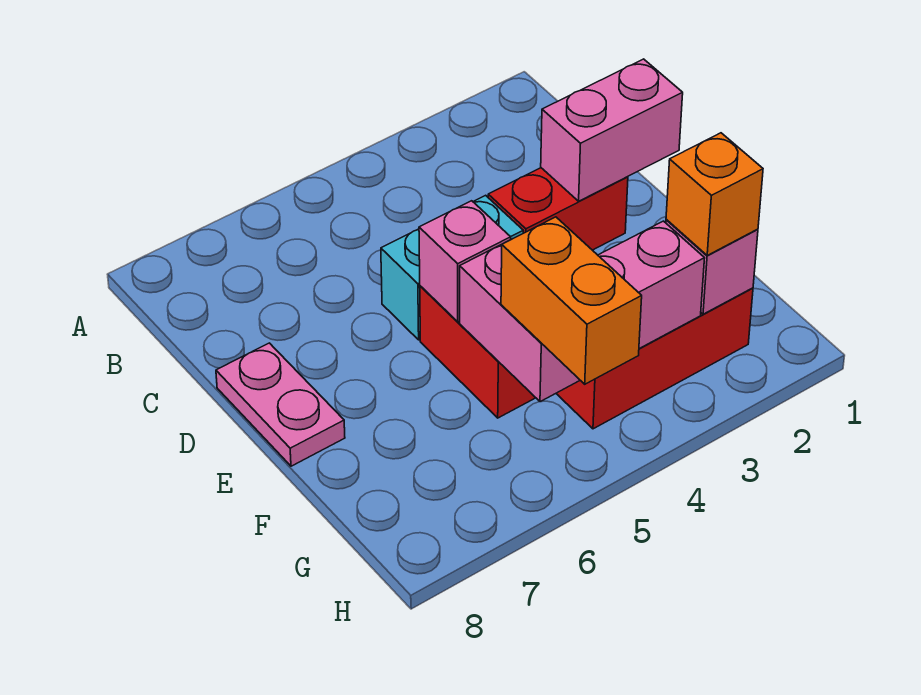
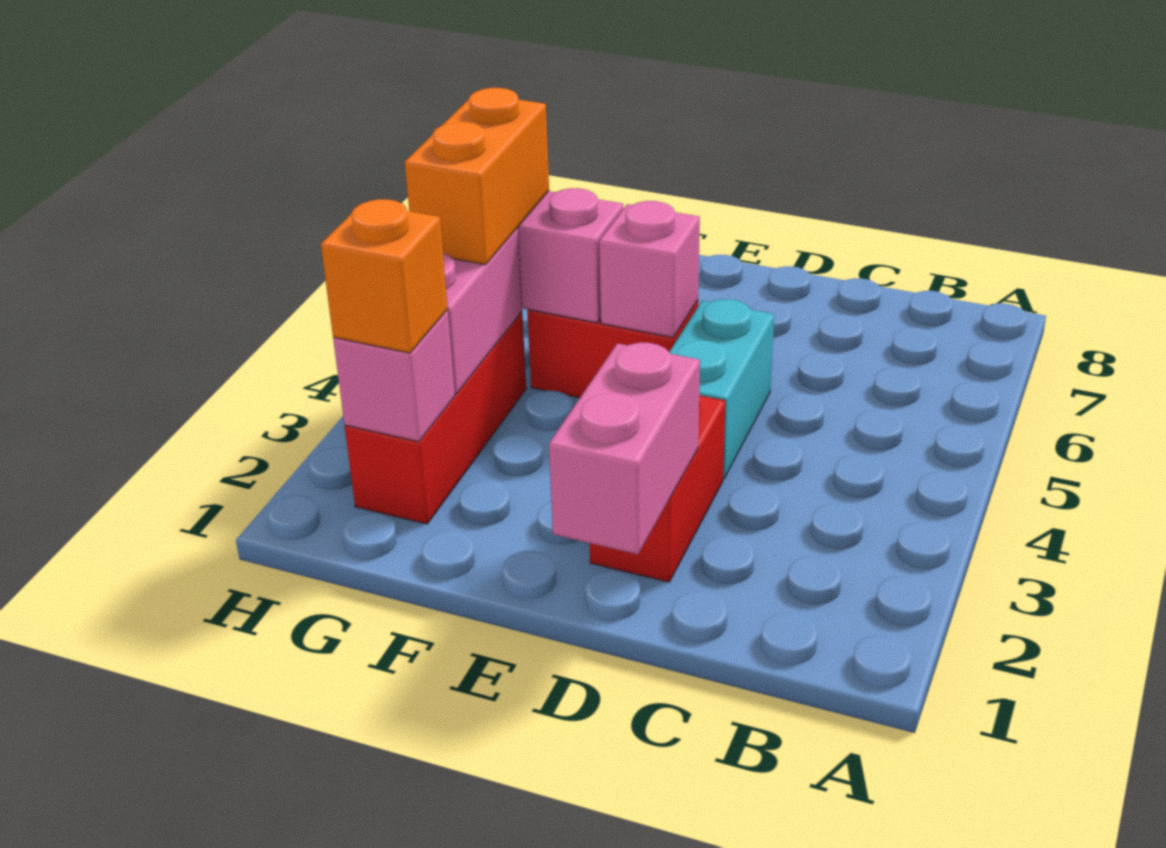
pink plate D8:E8 level 1 -> none
orange brick G5:H5 level 3 -> orange brick G4:G5 level 3

